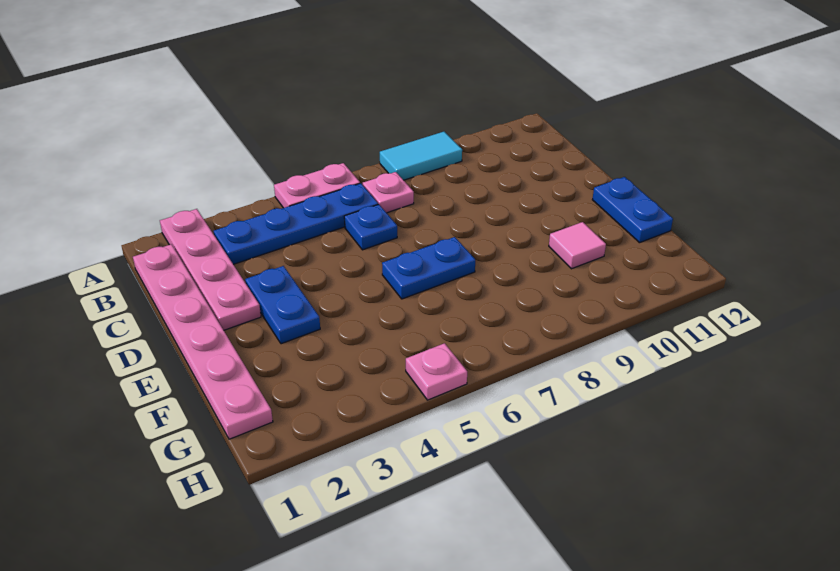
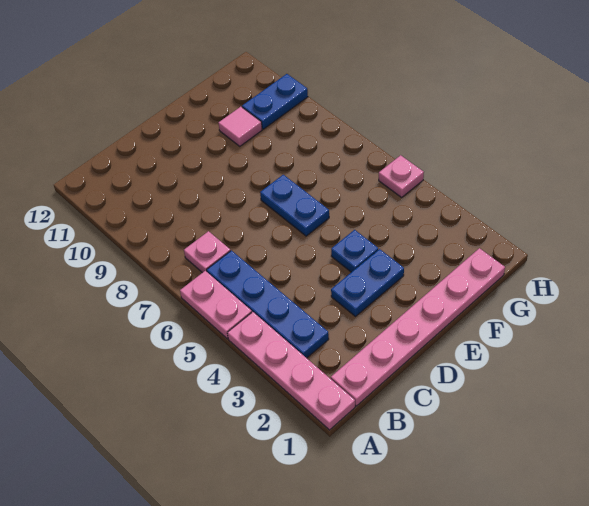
pink plate A2:D2 level 1 -> pink plate A1:A4 level 1
cyan tile A8:A9 level 1 -> none
blue plate C6 level 1 -> blue plate E4 level 1
blue plate E12:F12 level 1 -> blue plate G10:H10 level 1

